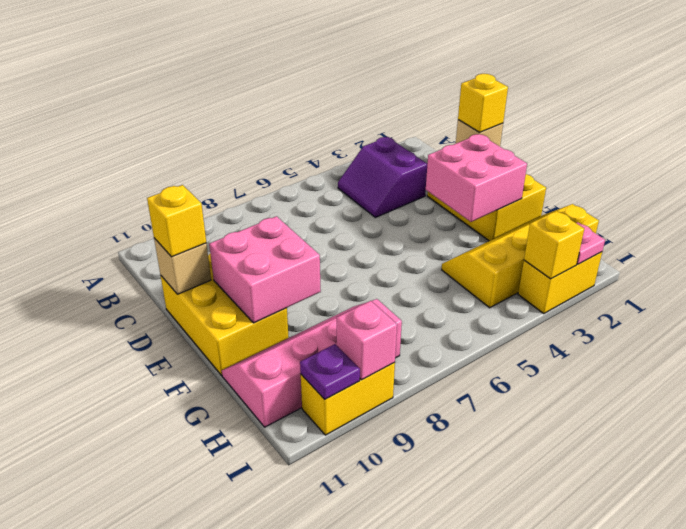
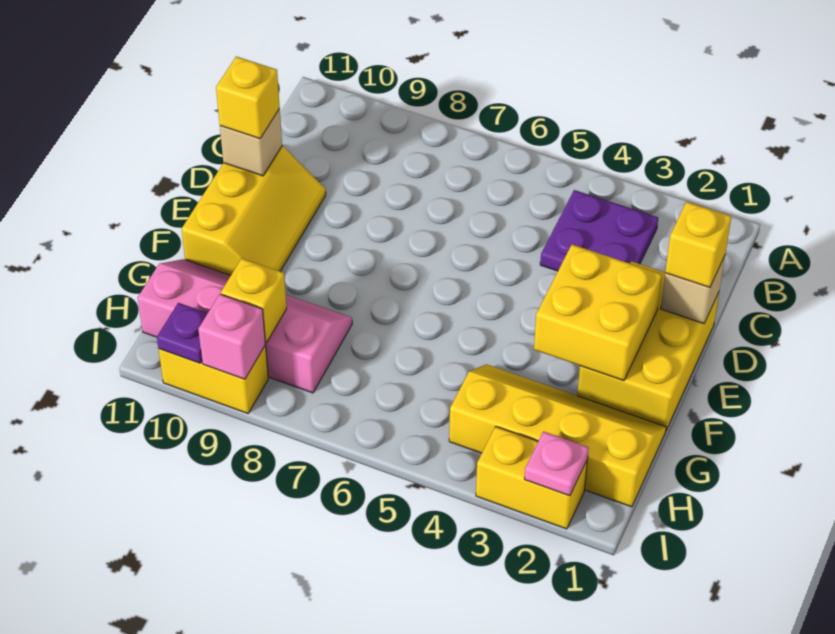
purple slope B3:C4 level 1 top 3 -> purple plate B3:C4 level 1
yellow brick D10:F11 level 1 -> yellow slope D10:F11 level 1 top 11
pink brick E2:F3 level 2 -> yellow brick E2:F3 level 2
pink brick E9:F10 level 2 -> none
yellow brick I3 level 2 -> yellow brick H9 level 2

